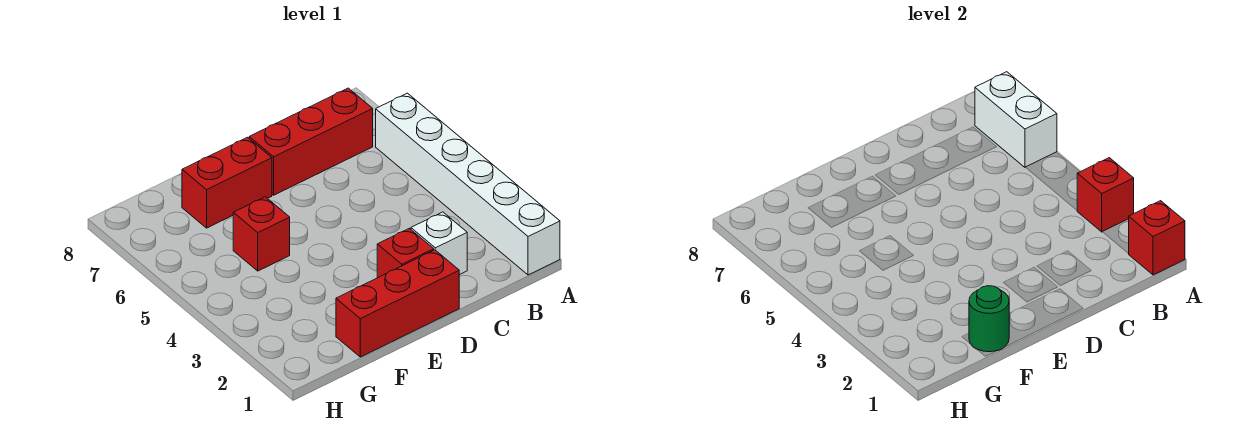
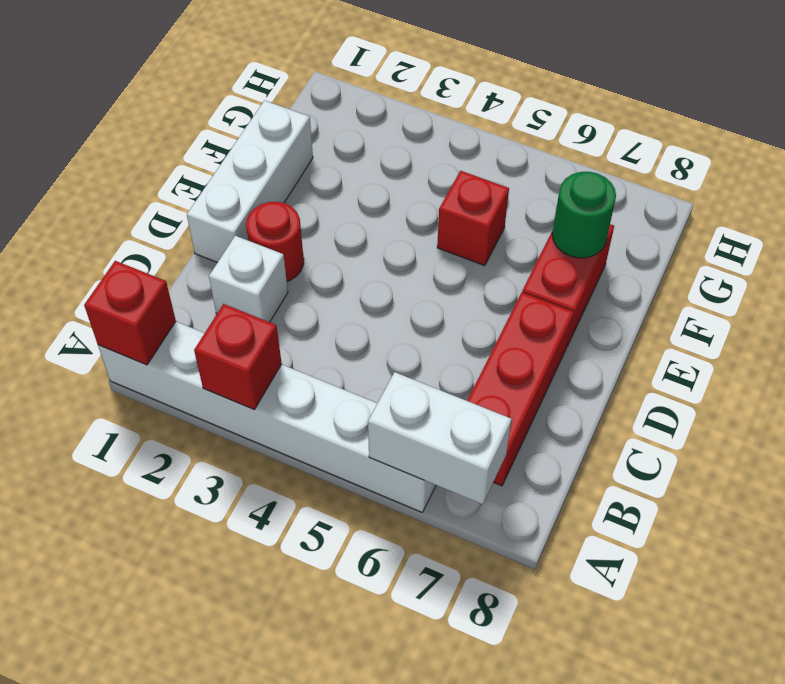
red brick D1:F1 level 1 -> white brick D1:F1 level 1
red brick D2 level 1 -> red round brick D2 level 1
green round brick F1 level 2 -> green round brick F7 level 2

